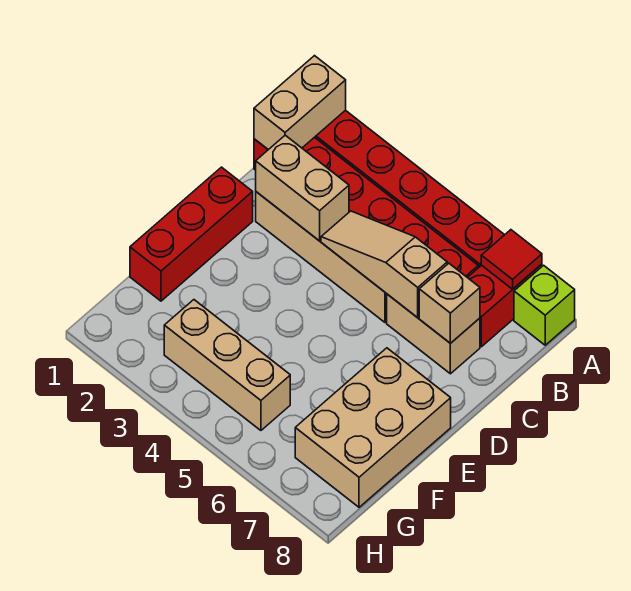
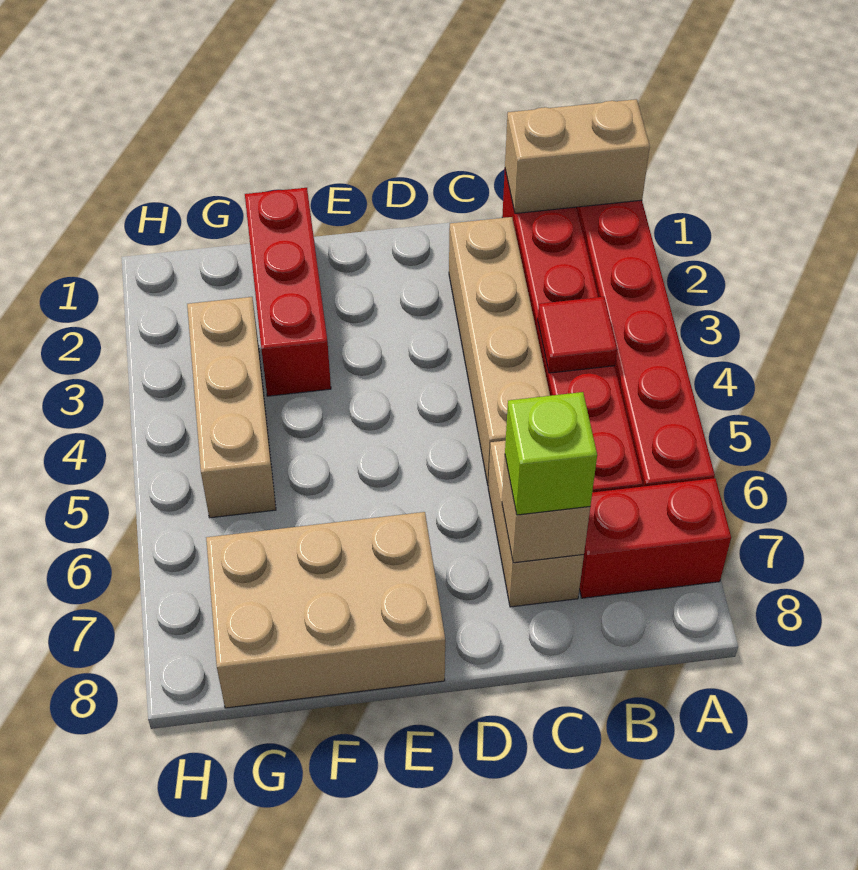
red tile A7 level 2 -> red tile B4 level 2
lime brick A8 level 1 -> lime brick C7 level 3
tan brick C2:C3 level 2 -> none
tan slope C4:C6 level 2 top 6 -> none
red brick D1:F1 level 1 -> red brick F1:F3 level 1

